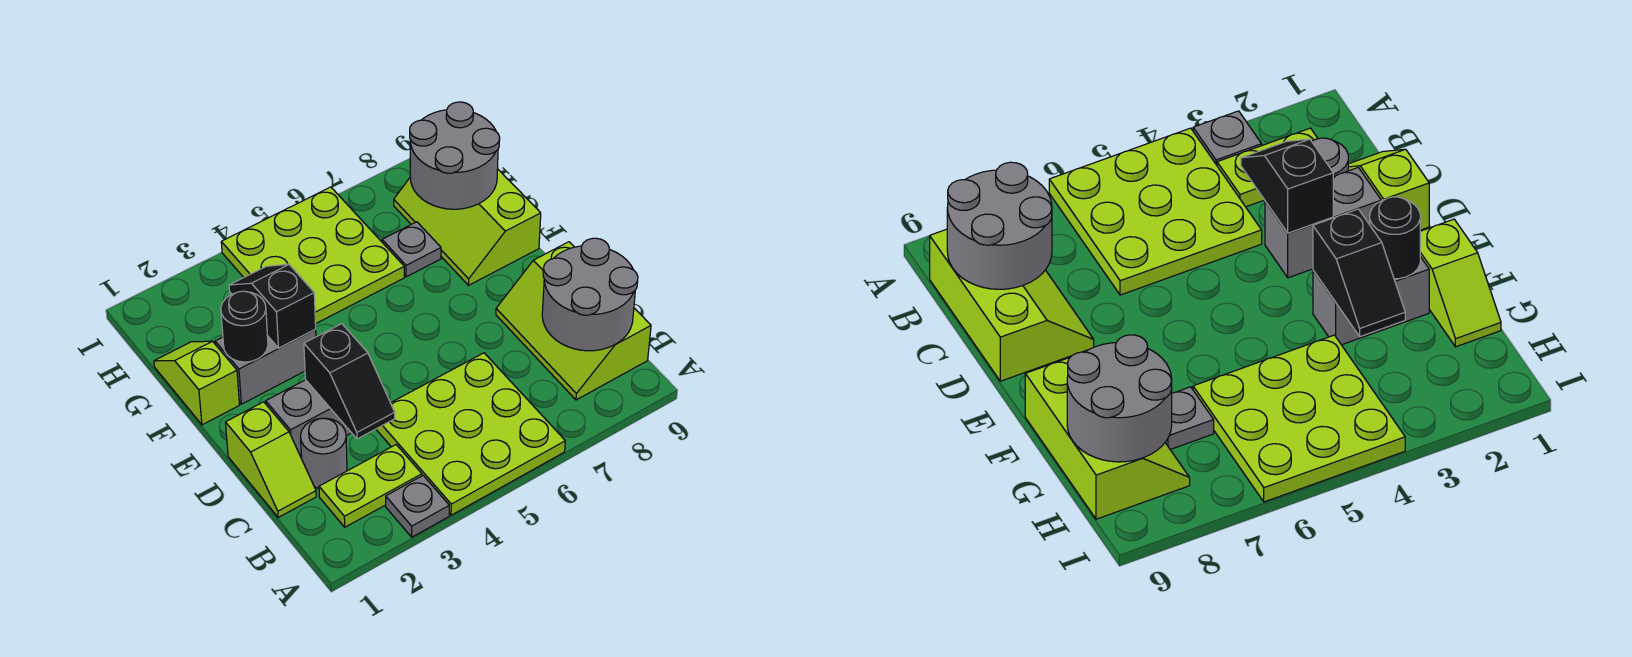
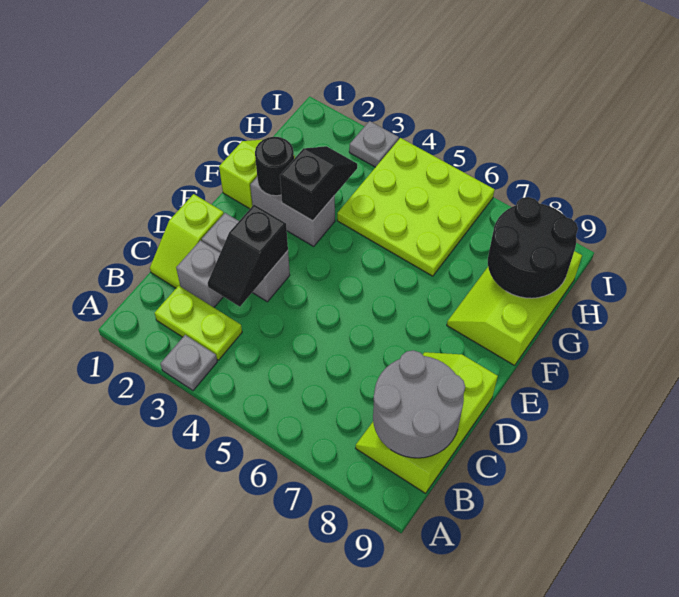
lime plate A4:C6 level 1 -> none
grey round brick C2 level 1 -> grey brick C2 level 1
grey plate G7 level 1 -> grey plate I3 level 1
grey round brick G8:H9 level 2 -> black round brick G8:H9 level 2

